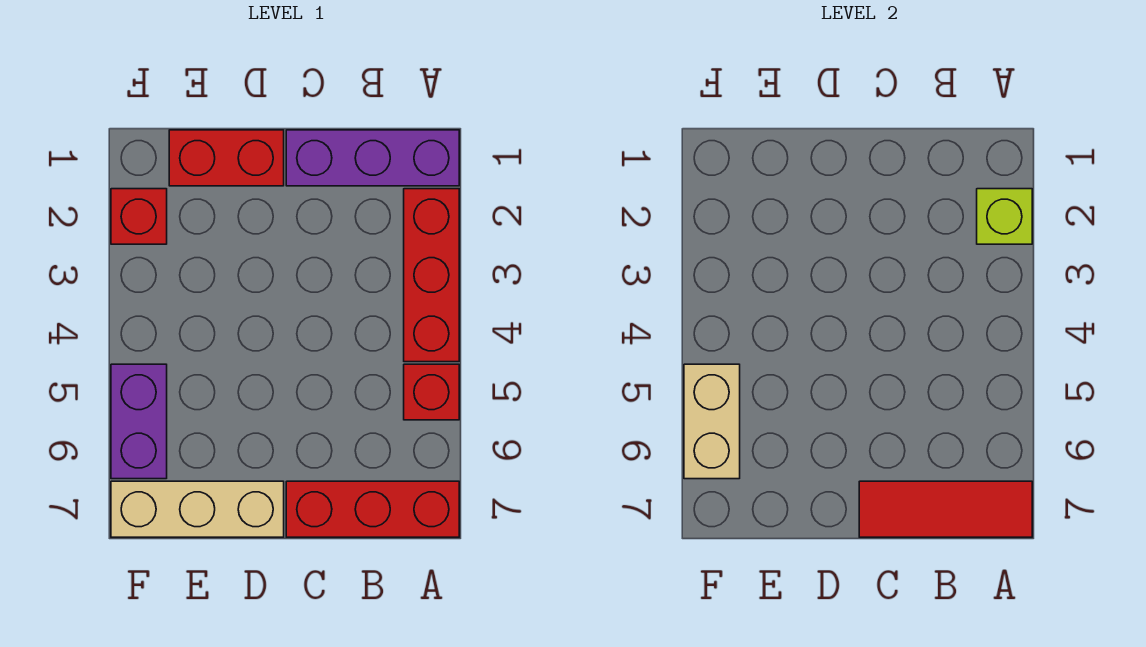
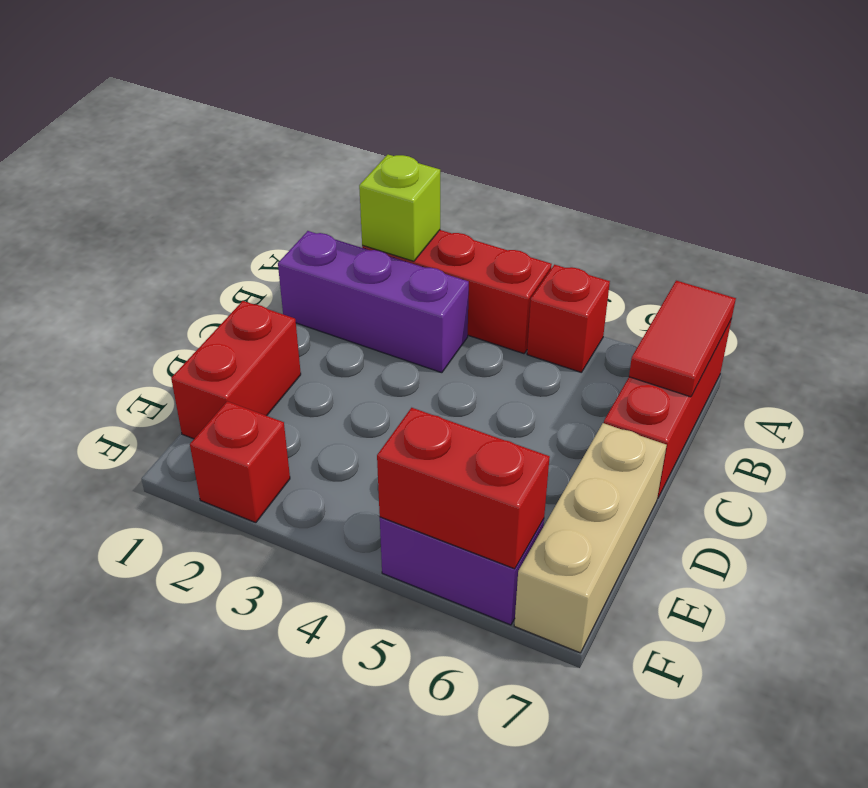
purple brick A1:C1 level 1 -> purple brick B1:B3 level 1
red tile A7:C7 level 2 -> red tile A7:B7 level 2
tan brick F5:F6 level 2 -> red brick F5:F6 level 2

